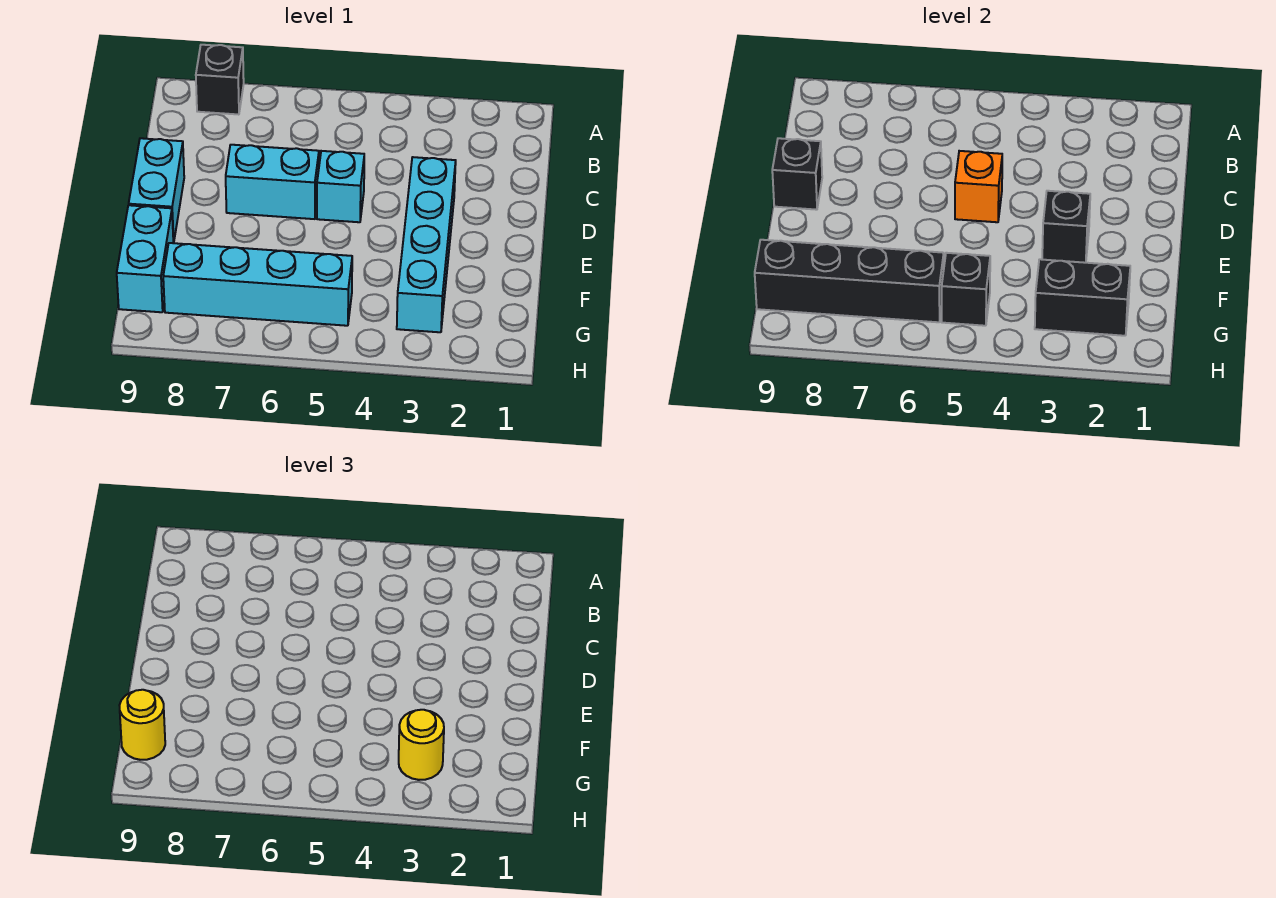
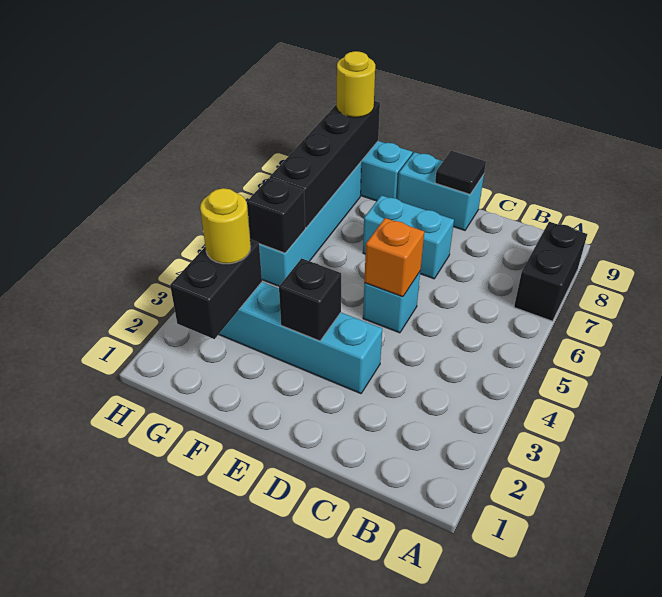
black brick A8 level 1 -> black brick A7:A8 level 1
cyan brick D6:D7 level 1 -> cyan brick D7:E7 level 1
black brick D9 level 2 -> black tile D9 level 2

